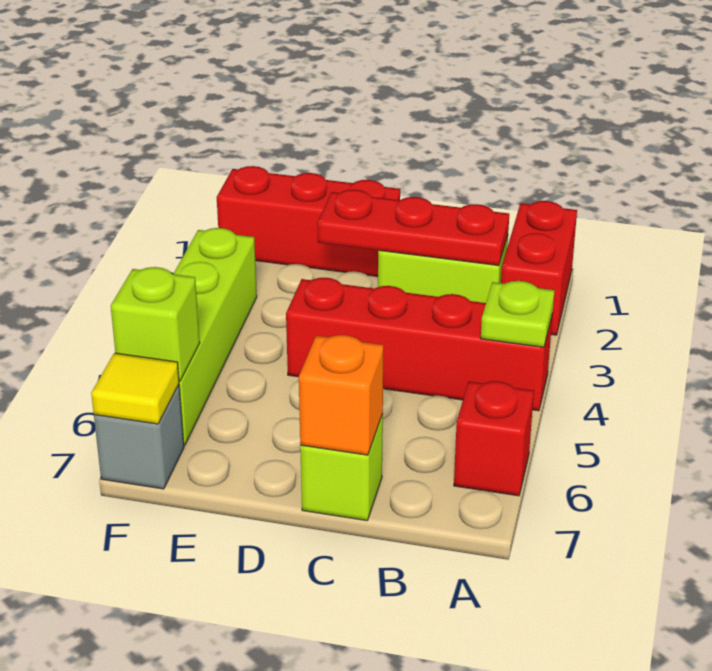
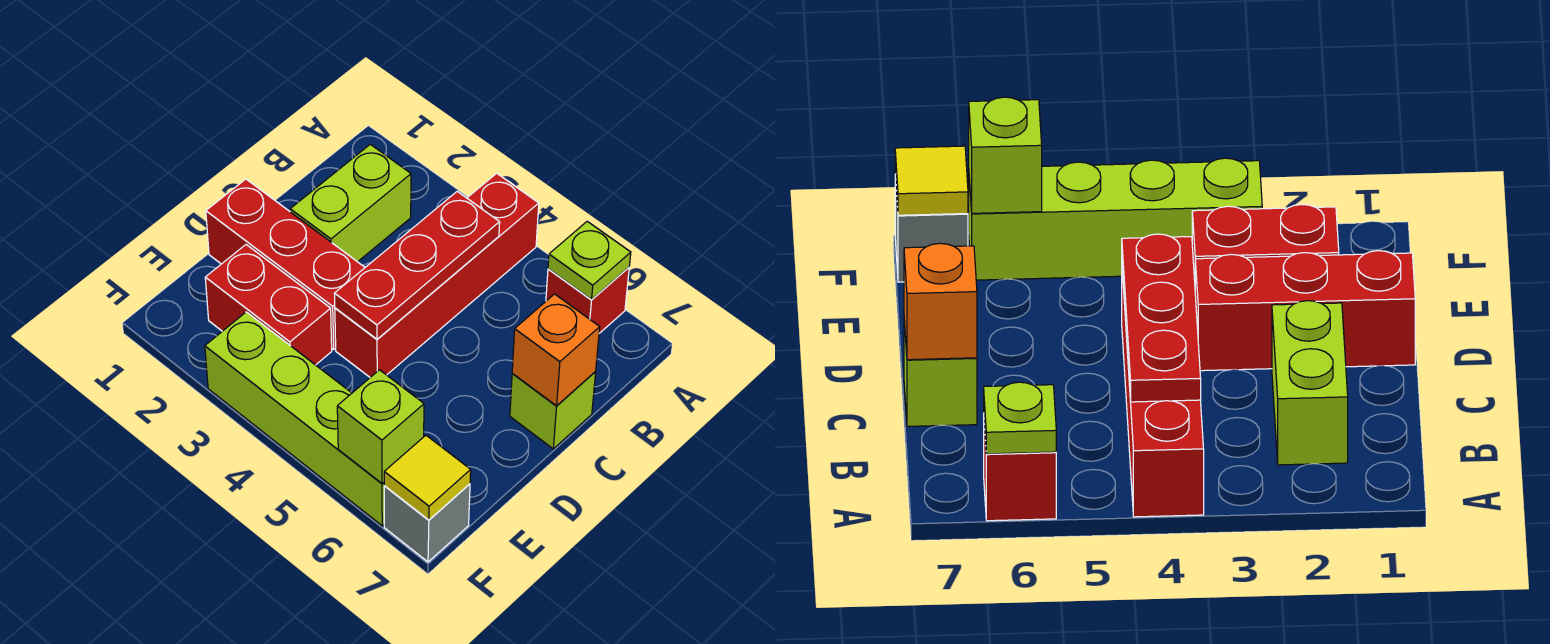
red brick A1:A2 level 1 -> red brick E2:E3 level 1
lime plate A4 level 2 -> lime plate A6 level 2
red plate B2:D2 level 2 -> red plate B4:D4 level 2
red brick D1:F1 level 1 -> red brick D1:D3 level 1

